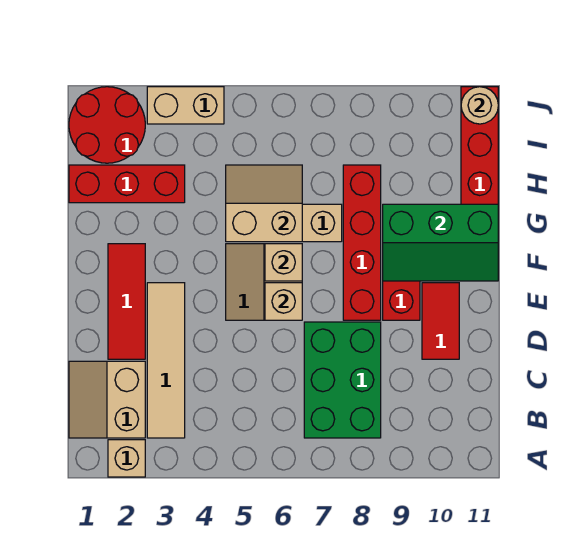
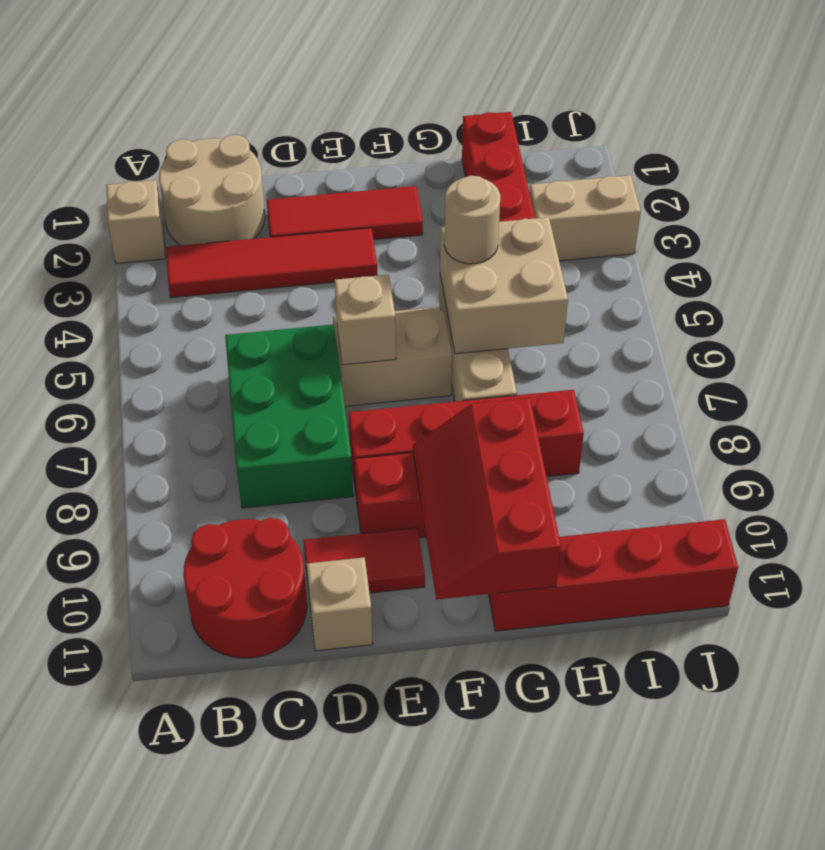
tan slope B1:C2 level 1 top 2 -> tan round brick B1:C2 level 1
tan tile B3:E3 level 1 -> red tile B3:E3 level 1
green brick B7:D8 level 1 -> green brick C6:D8 level 1
tan brick F6 level 2 -> tan brick D11 level 1
green slope F9:G11 level 2 top G -> red slope F9:G11 level 2 top G
tan slope G5:H6 level 2 top G -> tan brick G5:H6 level 2
red round brick I1:J2 level 1 -> red round brick B10:C11 level 1
tan brick J3:J4 level 1 -> tan brick I3:J3 level 1
tan round brick J11 level 2 -> tan round brick G5 level 3

